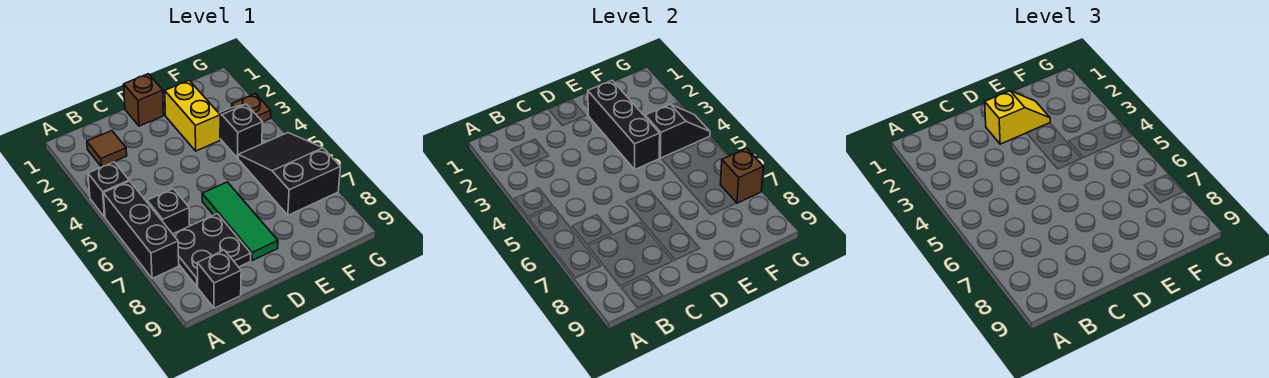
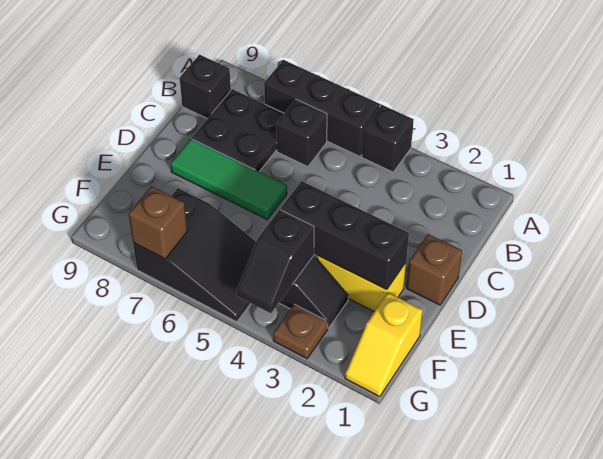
brown tile B2 level 1 -> none
yellow slope D2:E2 level 3 top D -> yellow slope F1:G1 level 1 top F

